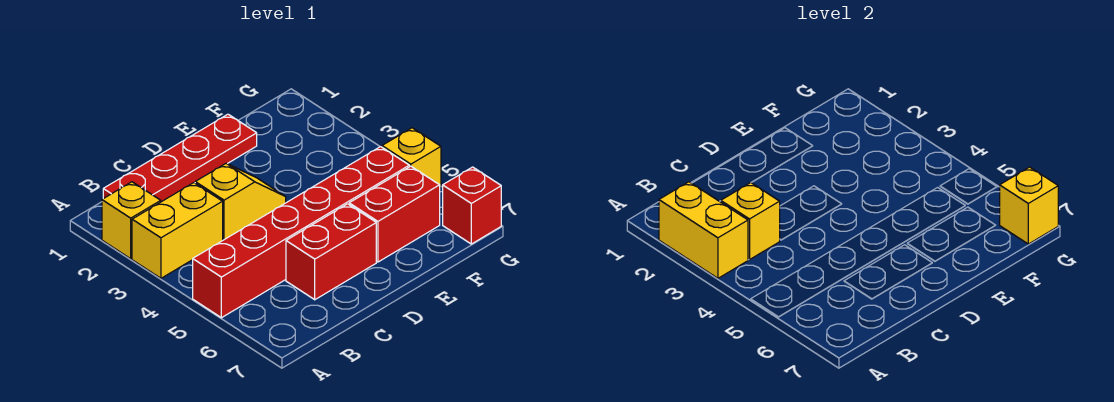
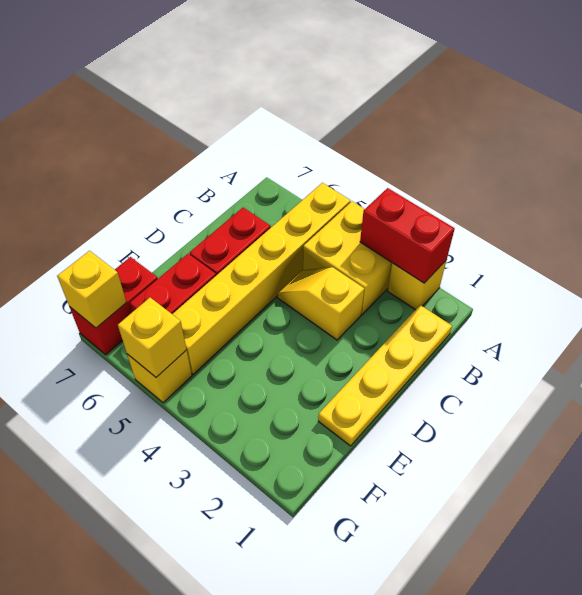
yellow brick A2:A3 level 2 -> red brick A2:A3 level 2
yellow brick A3:B3 level 1 -> yellow brick A3:B4 level 1
red brick A5:F5 level 1 -> yellow brick A5:F5 level 1
red plate B1:E1 level 1 -> yellow plate B1:E1 level 1
yellow brick B3 level 2 -> yellow brick G5 level 2
yellow slope C3:D3 level 1 top C -> yellow slope C3:C4 level 1 top 3
red brick G7 level 1 -> red brick F7:G7 level 1

